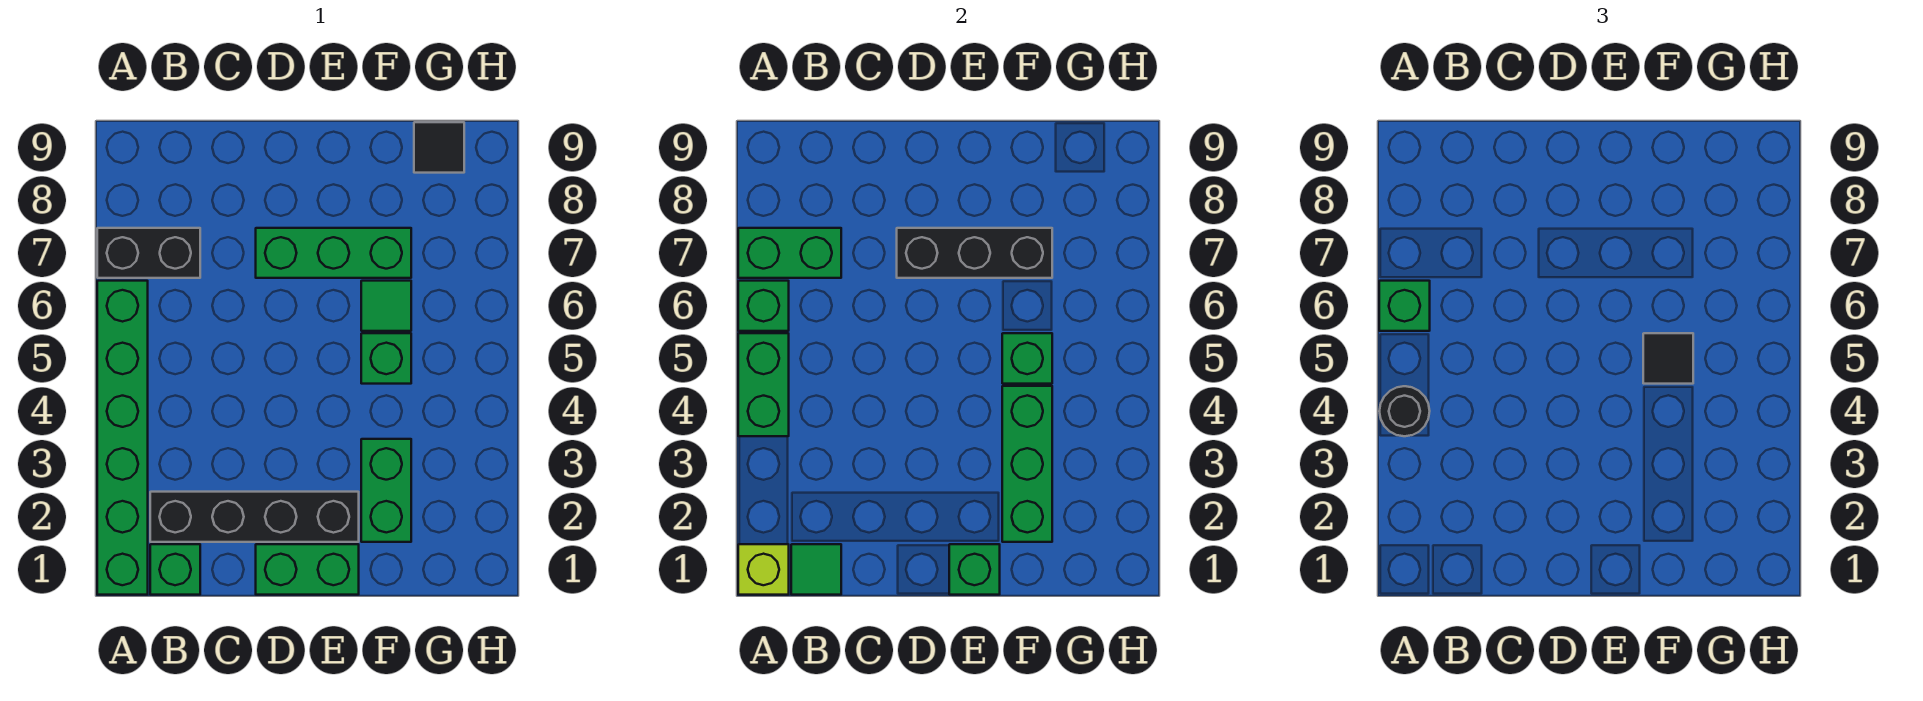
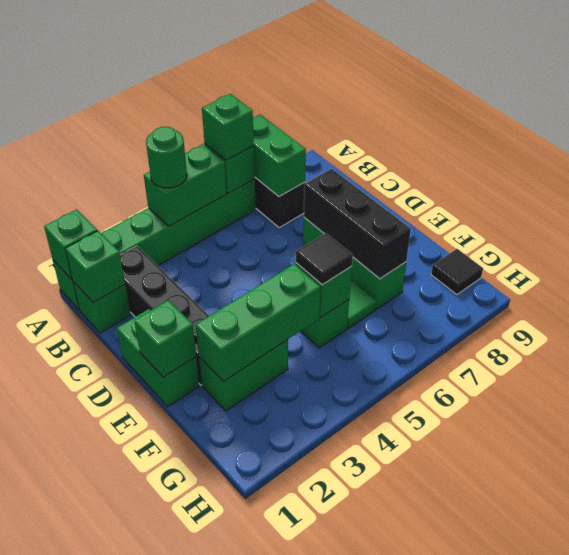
lime brick A1 level 2 -> green brick A1 level 2
black round brick A4 level 3 -> green round brick A4 level 3
green tile B1 level 2 -> green brick B1 level 2

